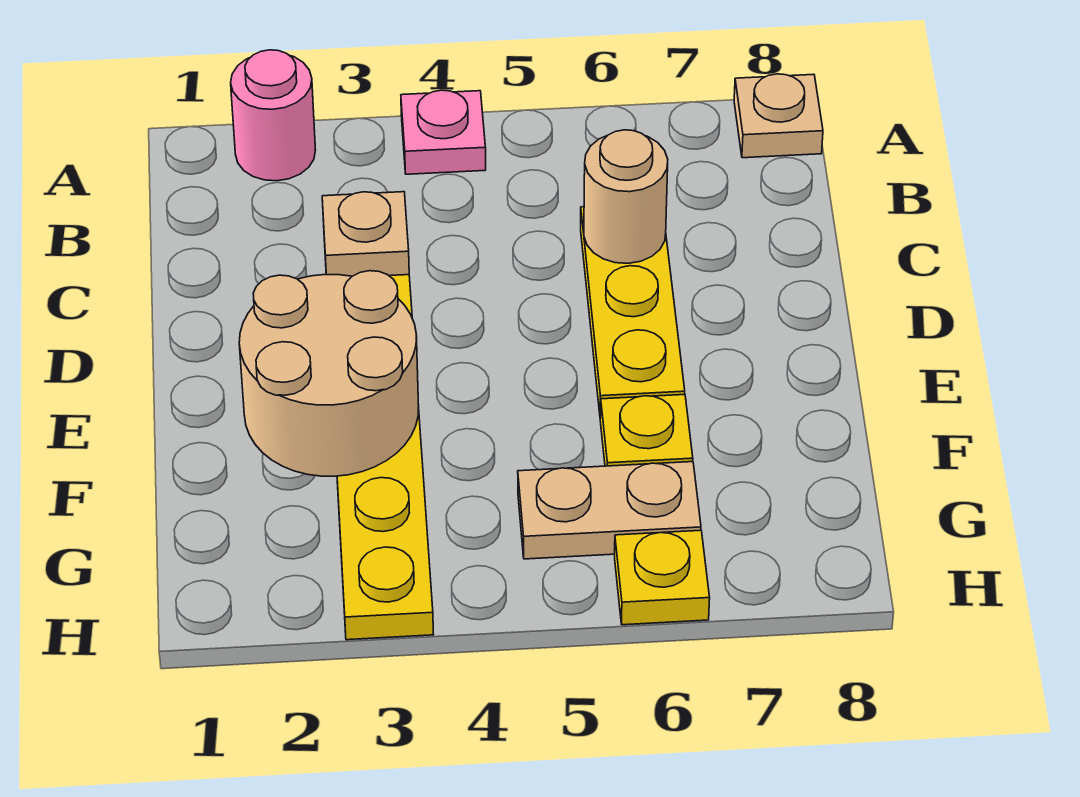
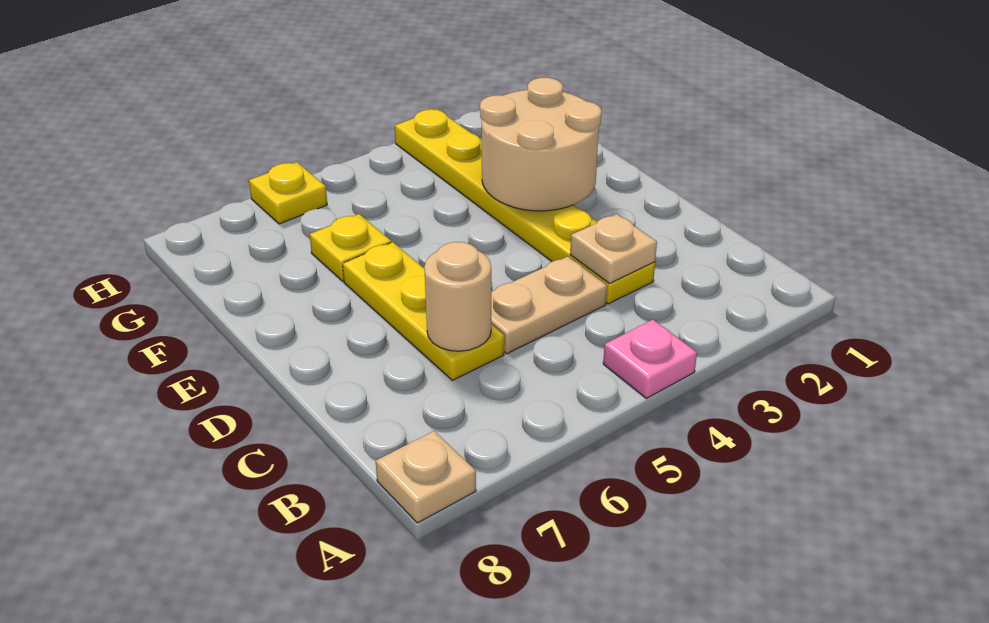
pink round brick A2 level 1 -> none
tan plate G5:G6 level 1 -> tan plate C4:C5 level 1

